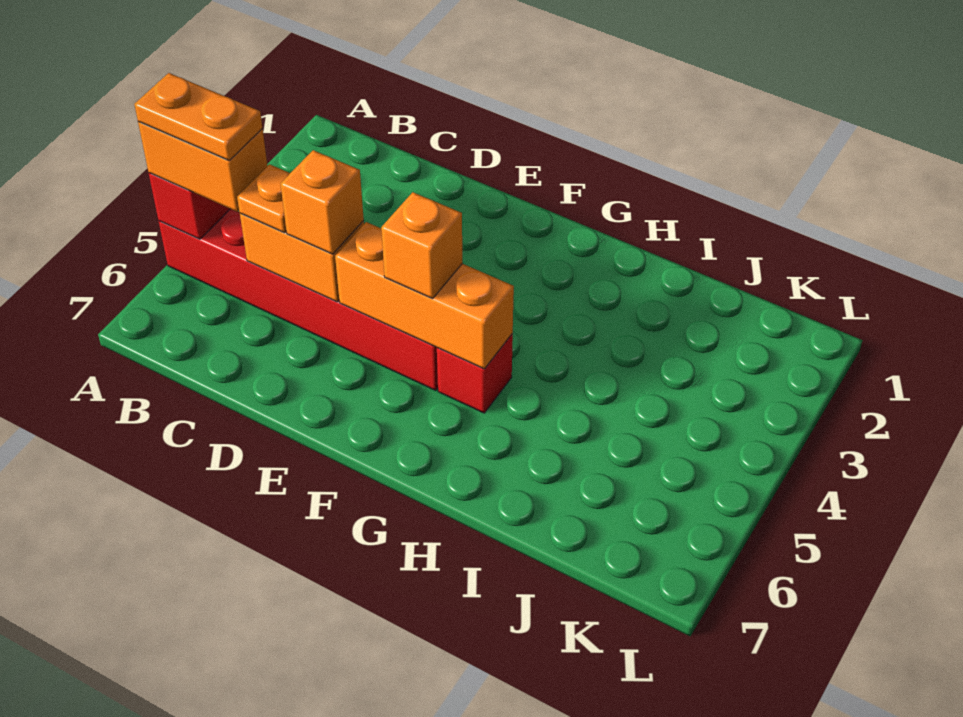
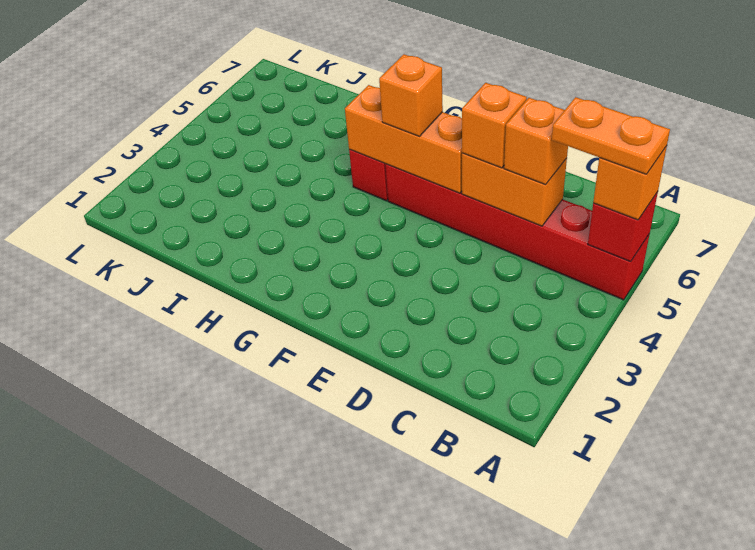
orange brick A5:B5 level 3 -> orange brick A5 level 3
orange plate C5 level 3 -> orange brick C5 level 3

